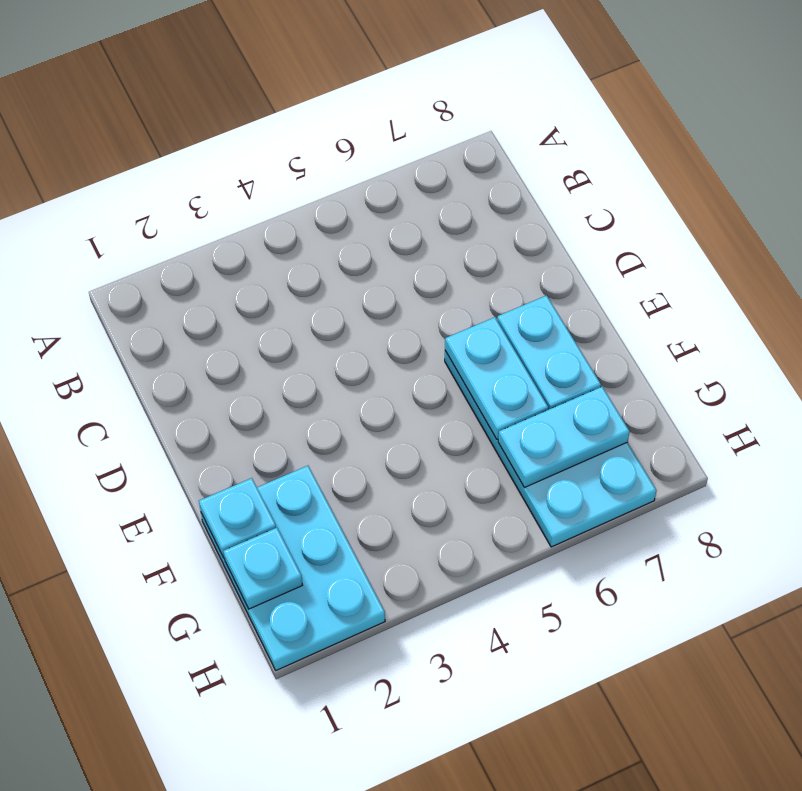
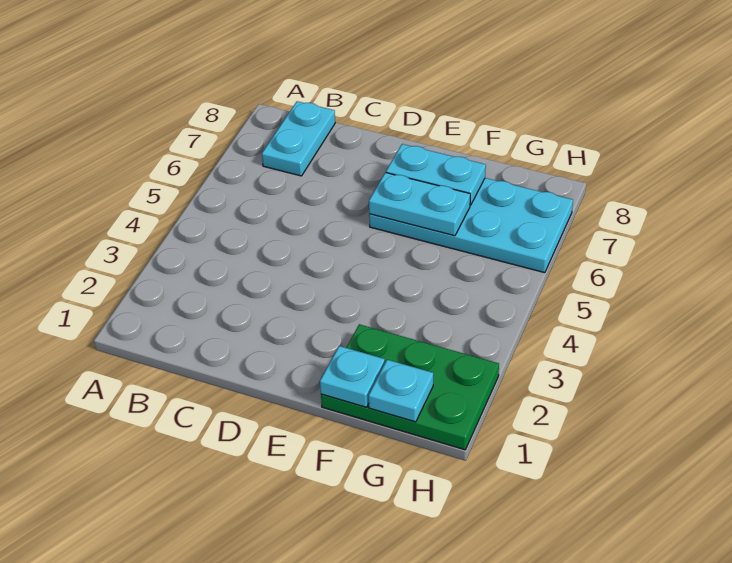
cyan plate F1:H2 level 1 -> green plate F1:H2 level 1
cyan plate G6:G7 level 2 -> cyan plate B7:B8 level 1

